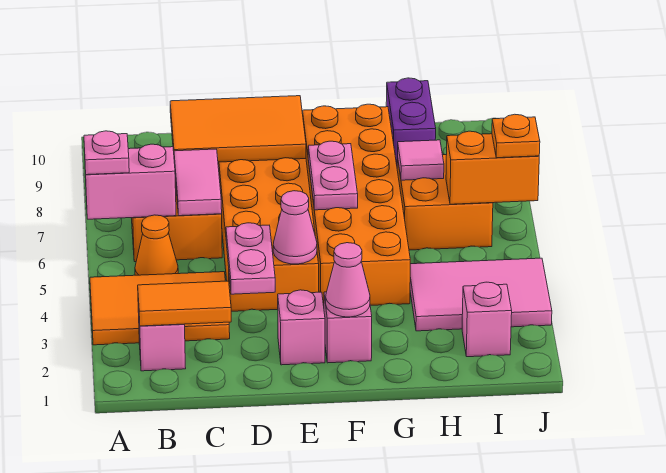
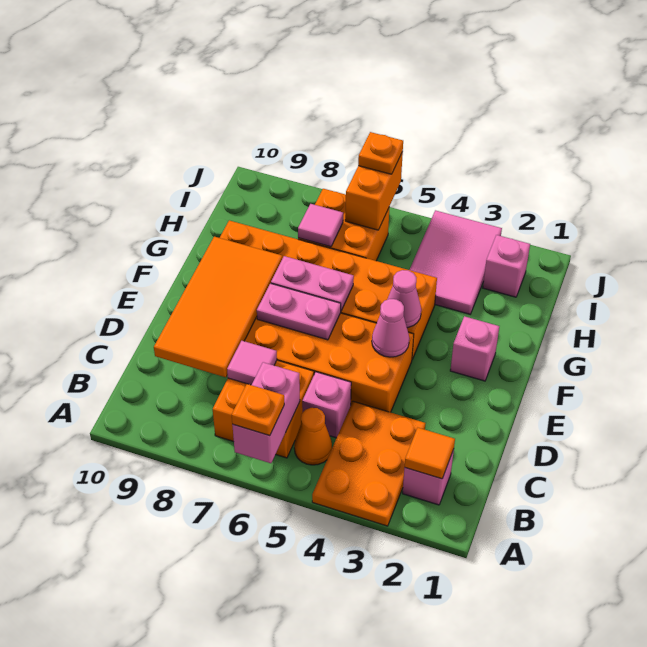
orange tile A3:C4 level 1 -> orange plate A3:C4 level 1
pink plate A6 level 3 -> orange plate A6 level 3
orange tile B2:C2 level 2 -> orange tile B2 level 2
pink tile C6:C7 level 2 -> pink tile C7 level 2
orange tile C8:E9 level 2 -> orange tile C8:F9 level 2
pink plate D3:D4 level 2 -> pink plate E6:E7 level 2
pink brick E2 level 1 -> pink brick C5 level 1
pink cone F2 level 2 -> pink cone F4 level 2
purple brick H9:H10 level 1 -> none

